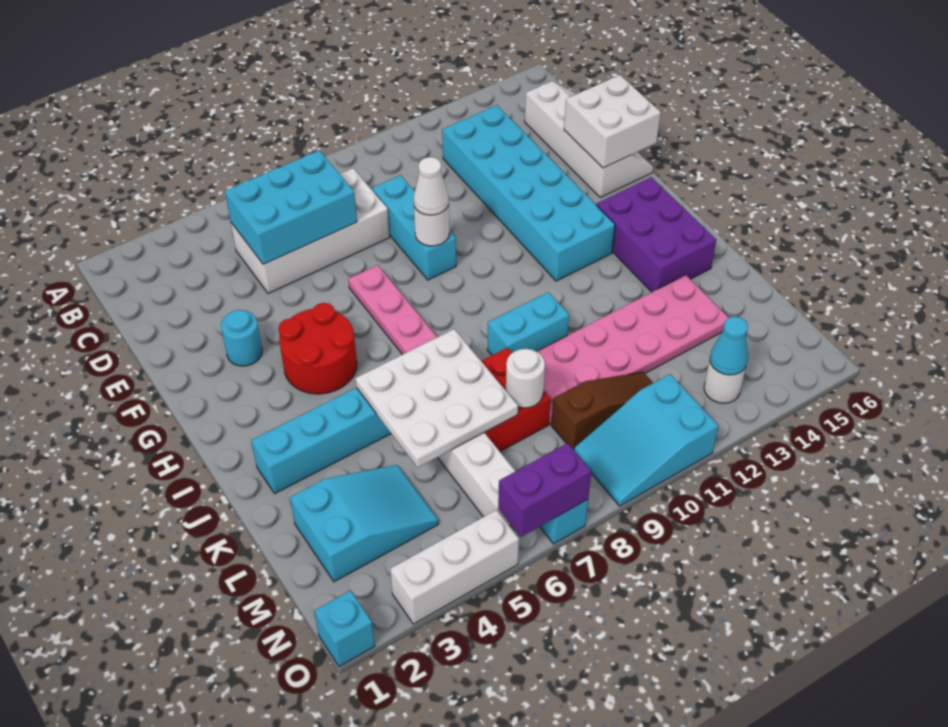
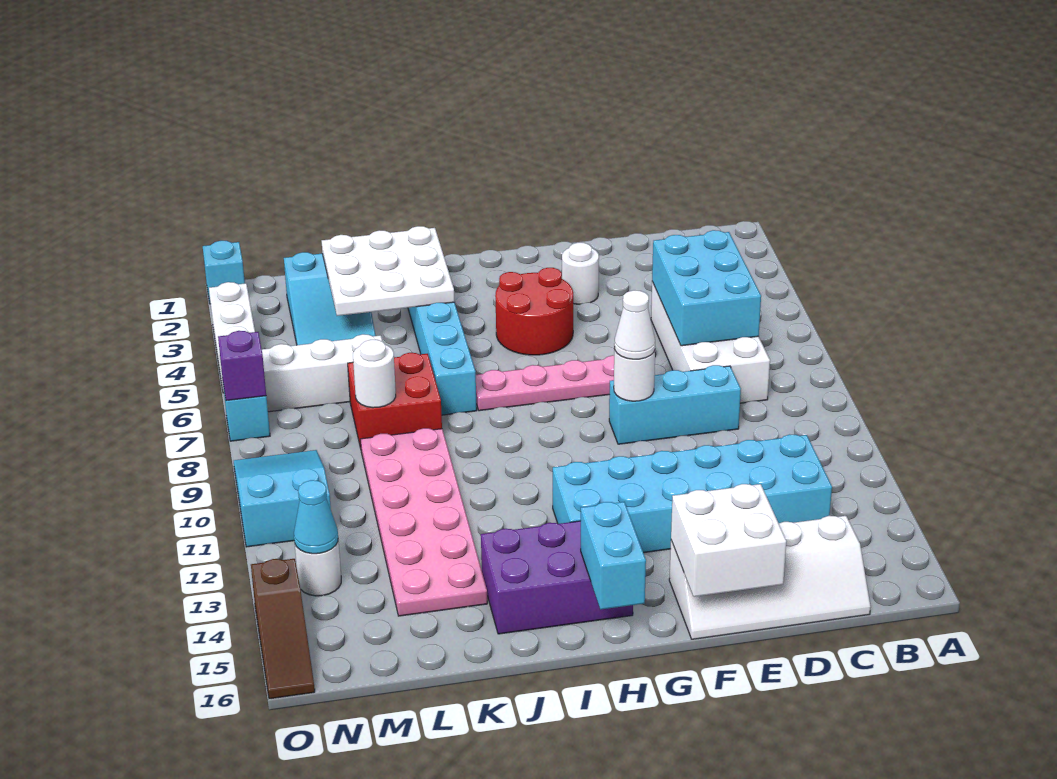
cyan round brick F3 level 1 -> white round brick F3 level 1
white plate J5:L7 level 2 -> white plate J2:L4 level 2
cyan brick J9:J10 level 1 -> cyan brick H15:H16 level 2
brown slope M9:M11 level 1 top 9 -> brown slope O14:O16 level 1 top 14
purple brick O6:O7 level 2 -> purple brick O7 level 2

